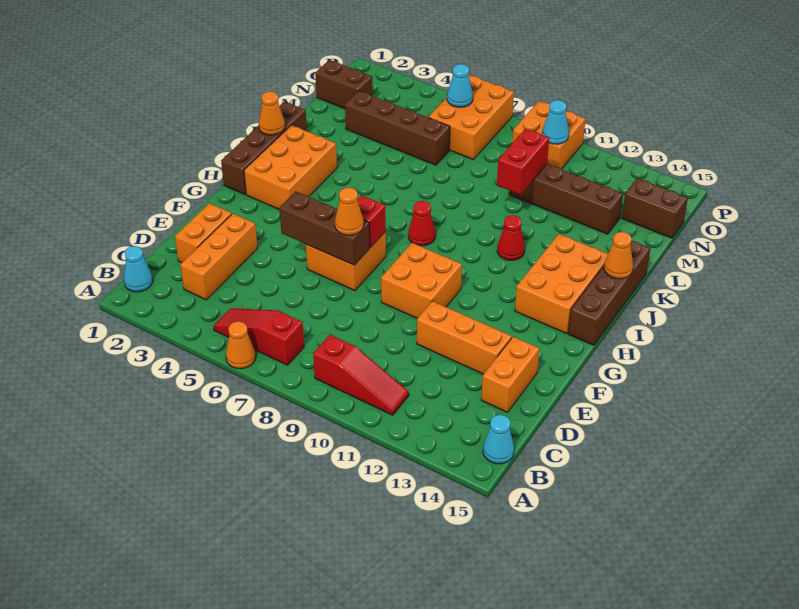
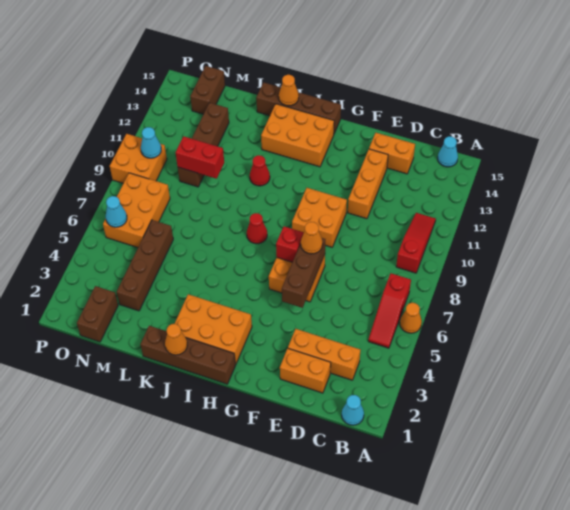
orange brick N6:P7 level 1 -> orange brick N6:O8 level 1

